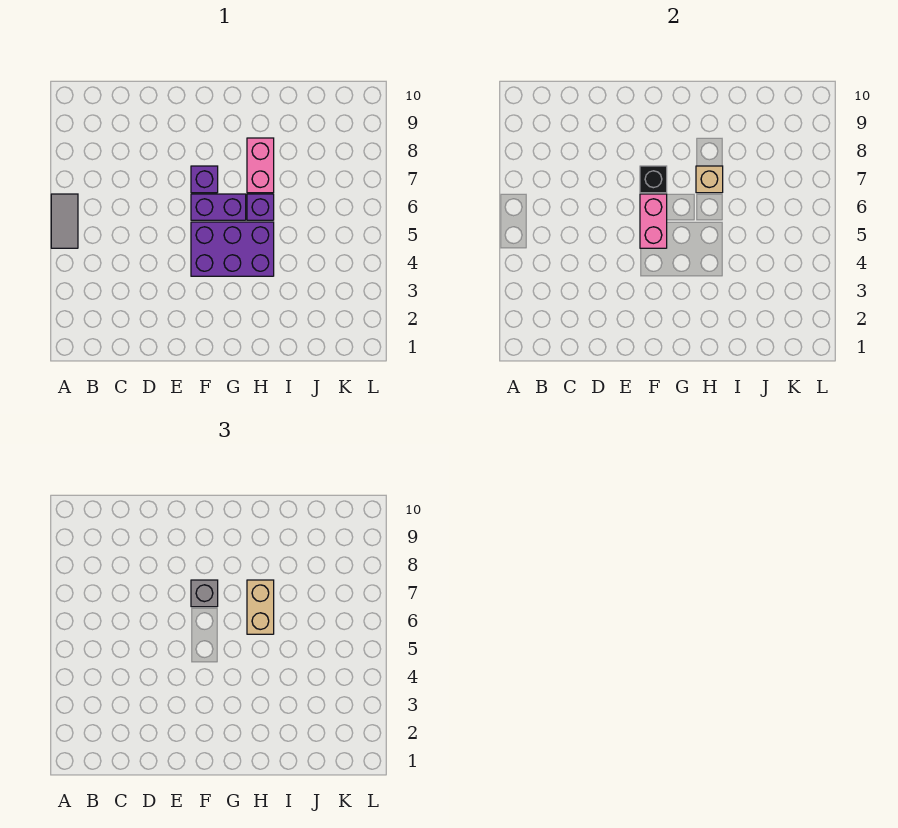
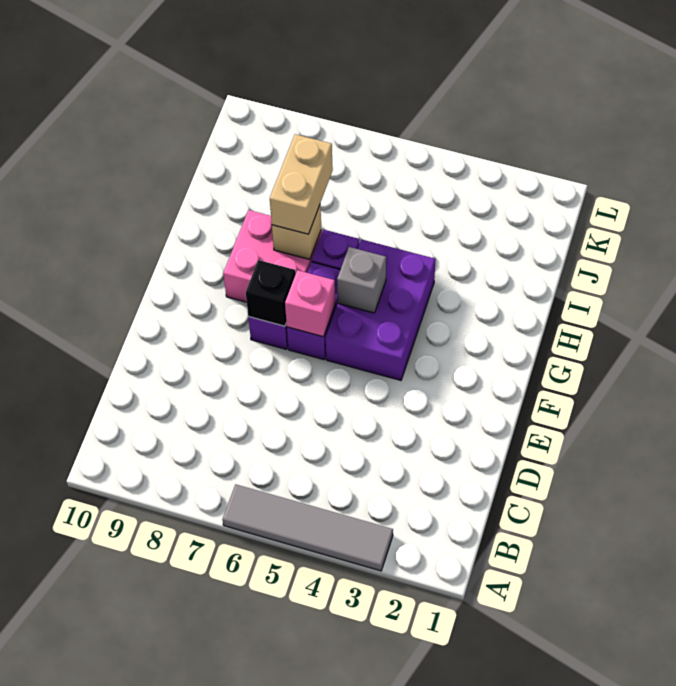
grey tile A5:A6 level 1 -> grey tile A3:A6 level 1
pink brick F5:F6 level 2 -> pink brick F6 level 2
grey brick F7 level 3 -> grey brick G5 level 2
tan brick H6:H7 level 3 -> tan brick H7:I7 level 3
pink brick H7:H8 level 1 -> pink brick G7:H8 level 1

